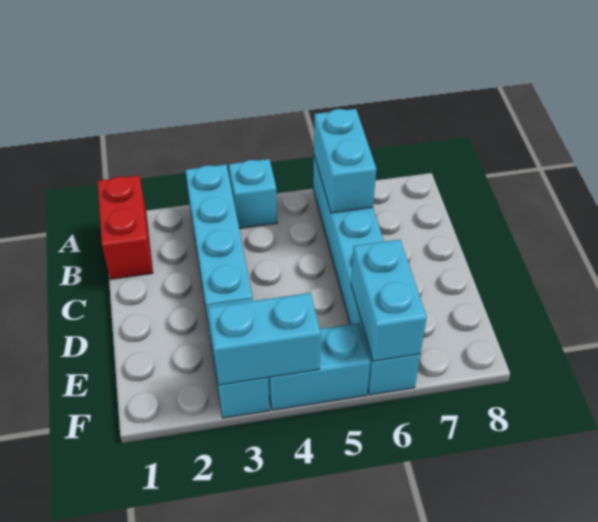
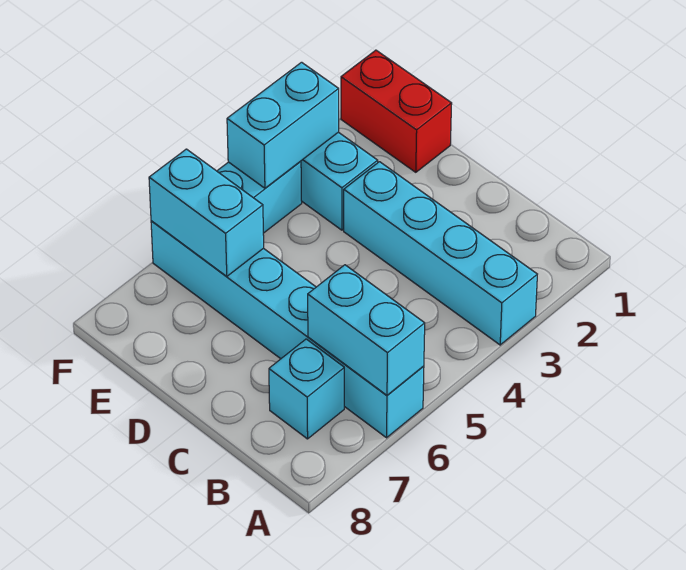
red brick A1:B1 level 1 -> red brick E1:F1 level 1
cyan brick A4 level 1 -> cyan brick B7 level 1

